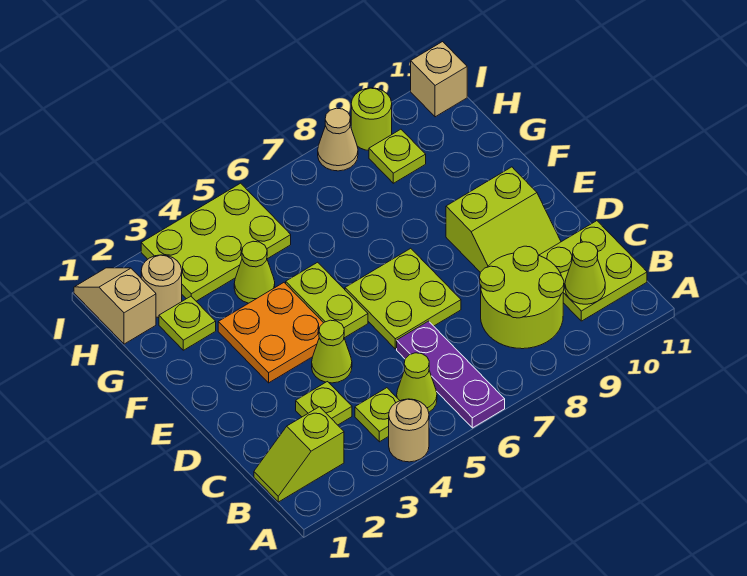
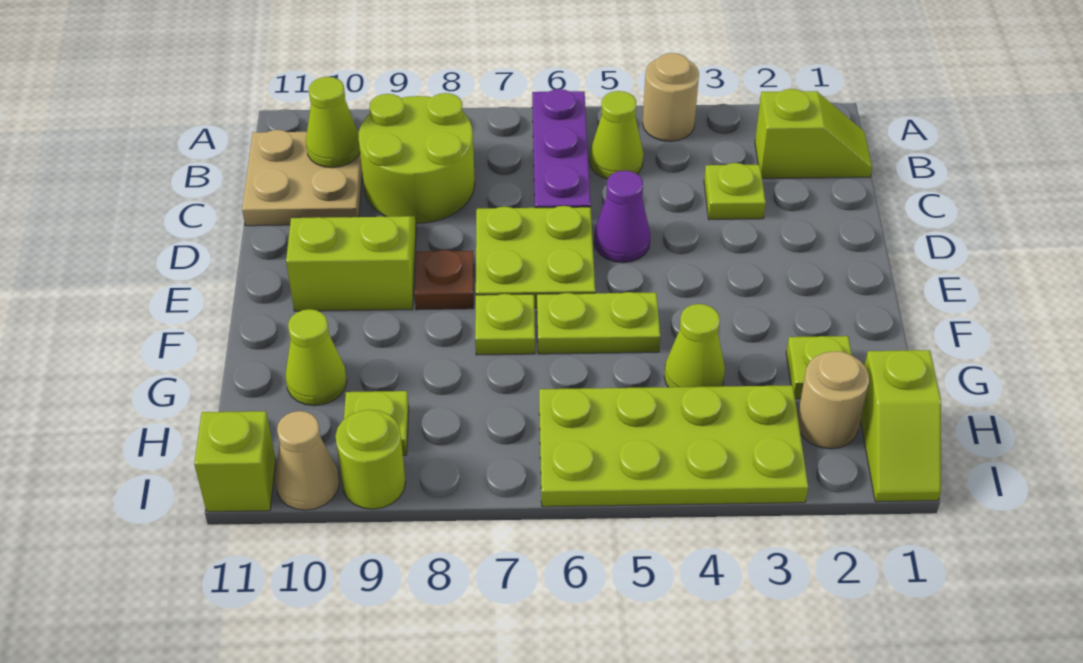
lime plate B4 level 1 -> lime plate F7 level 1
lime plate B10:C11 level 1 -> tan plate B10:C11 level 1
lime cone D4 level 1 -> lime cone G10 level 1
none -> purple cone D5 level 1
orange plate E3:F4 level 1 -> none
lime plate E5:F5 level 1 -> lime plate F5:F6 level 1
none -> brown plate E8 level 1
tan slope H1:I1 level 1 top H -> lime slope H1:I1 level 1 top H
lime plate H3:I5 level 1 -> lime plate H3:I6 level 1
tan cone I8 level 1 -> tan cone I10 level 1
tan brick I11 level 1 -> lime brick I11 level 1

